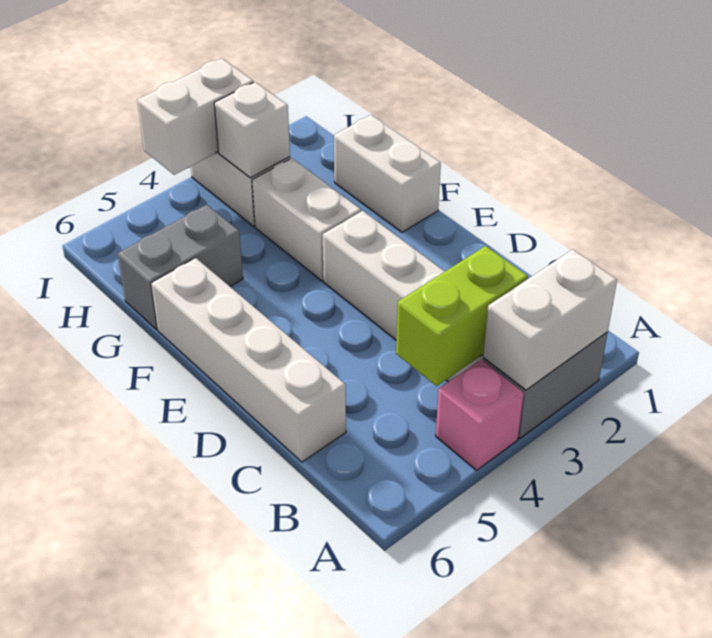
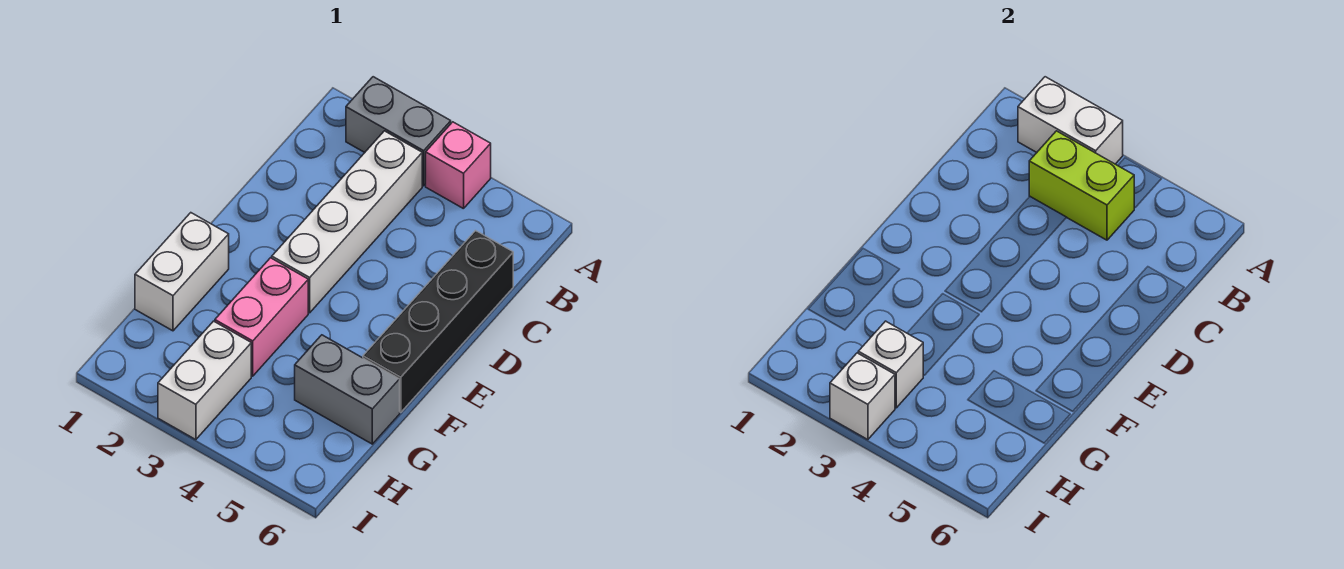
white brick C6:F6 level 1 -> black brick C6:F6 level 1
white brick F3:G3 level 1 -> pink brick F3:G3 level 1
white brick I3:I4 level 2 -> white brick I3 level 2

